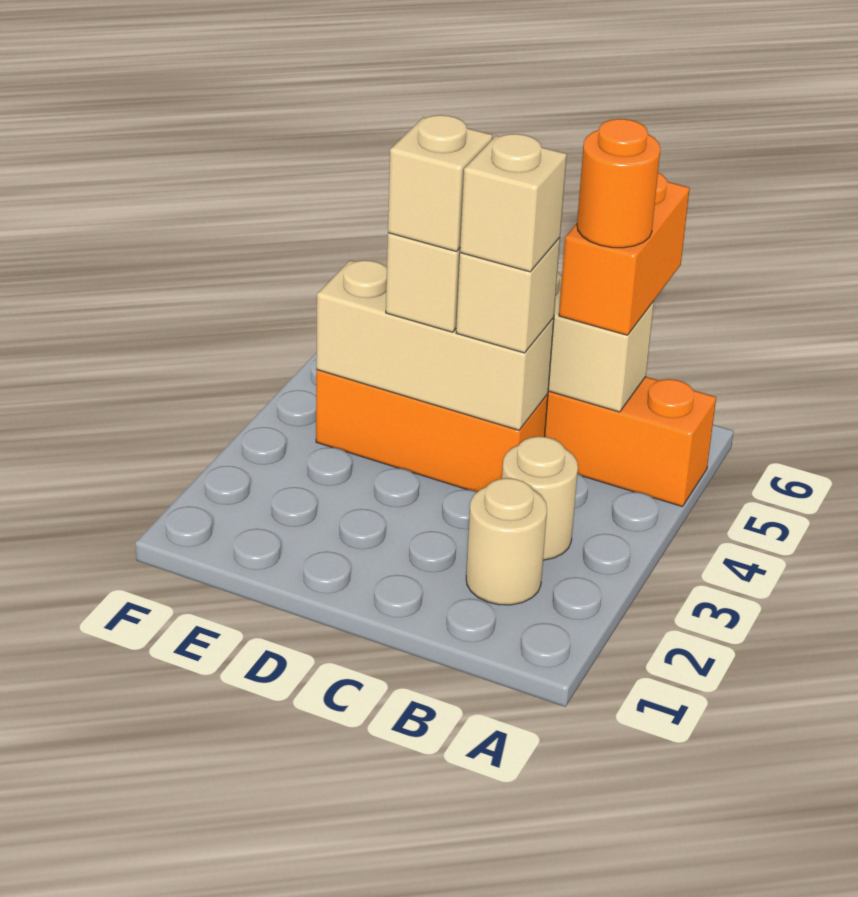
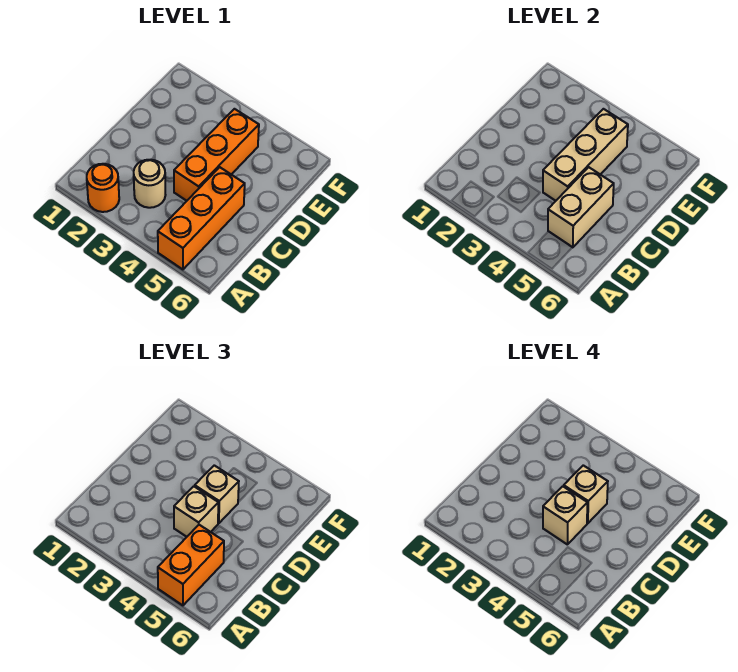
tan round brick B2 level 1 -> none
orange brick B5:B6 level 3 -> orange brick A5:B5 level 3
orange round brick B5 level 4 -> orange round brick A2 level 1

